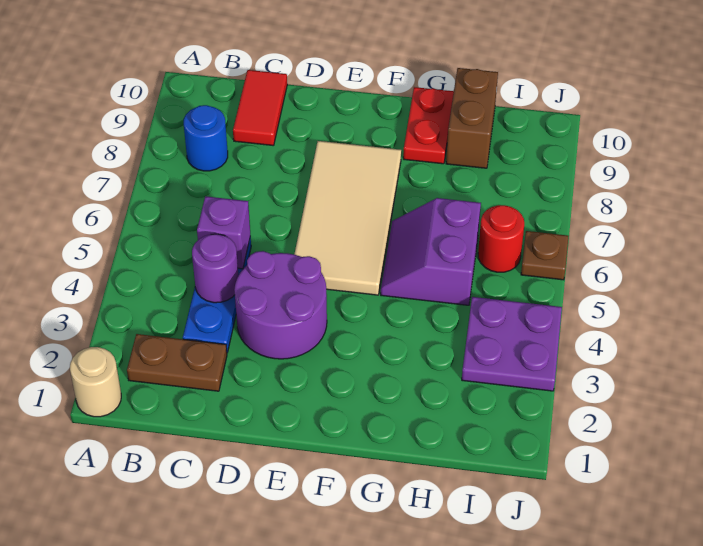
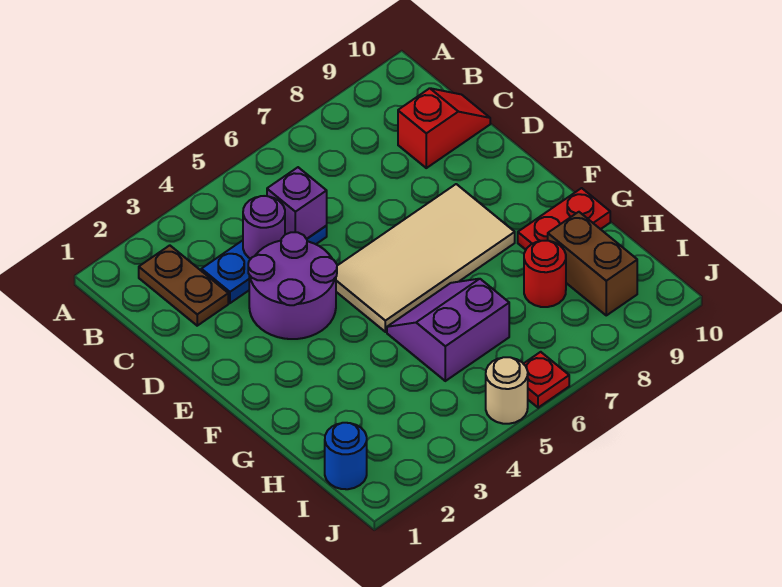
tan round brick A1 level 1 -> tan round brick J5 level 1
blue round brick B8 level 1 -> blue round brick I1 level 1
red tile C9:C10 level 1 -> red slope C9:C10 level 1 top 9
brown brick H9:H10 level 1 -> brown brick H9:I9 level 1
purple plate I3:J4 level 1 -> none
red round brick I6 level 1 -> red round brick H8 level 1
brown plate J6 level 1 -> red plate J6 level 1

